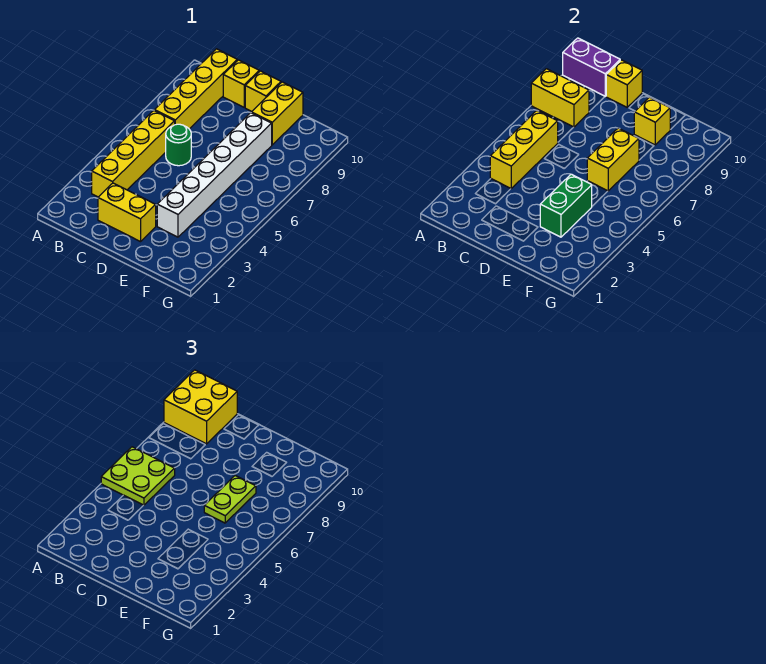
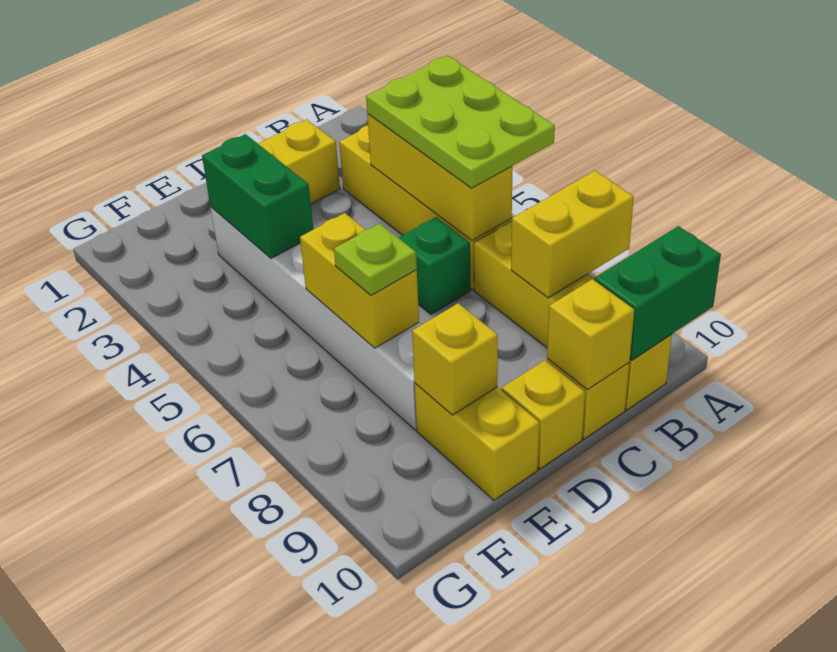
lime plate A5:B6 level 3 -> lime plate A4:B6 level 3
yellow brick A9:B10 level 3 -> none
purple brick A10:B10 level 2 -> green brick A10:B10 level 2
green round brick C6 level 1 -> green brick C6 level 1
lime plate E6:E7 level 3 -> lime plate E7 level 3

